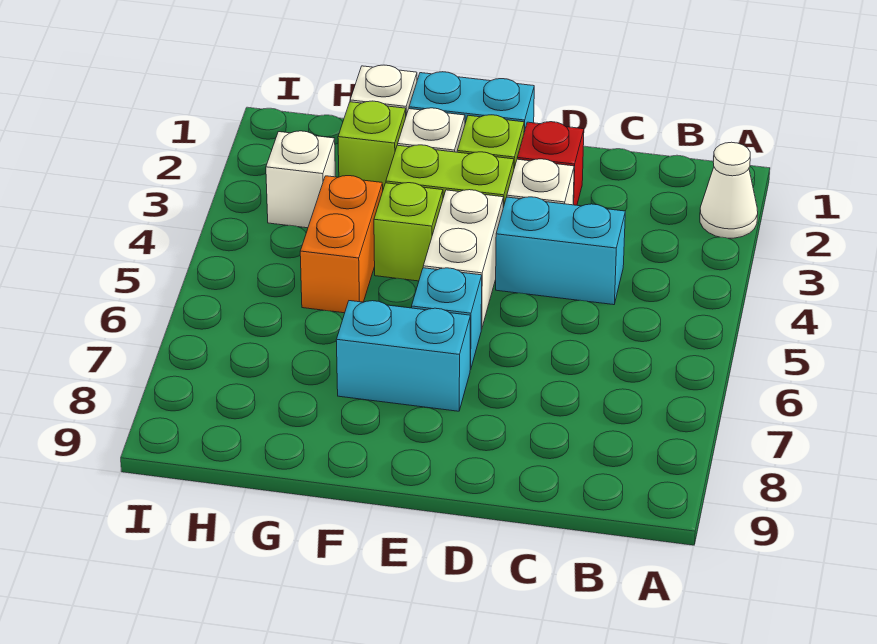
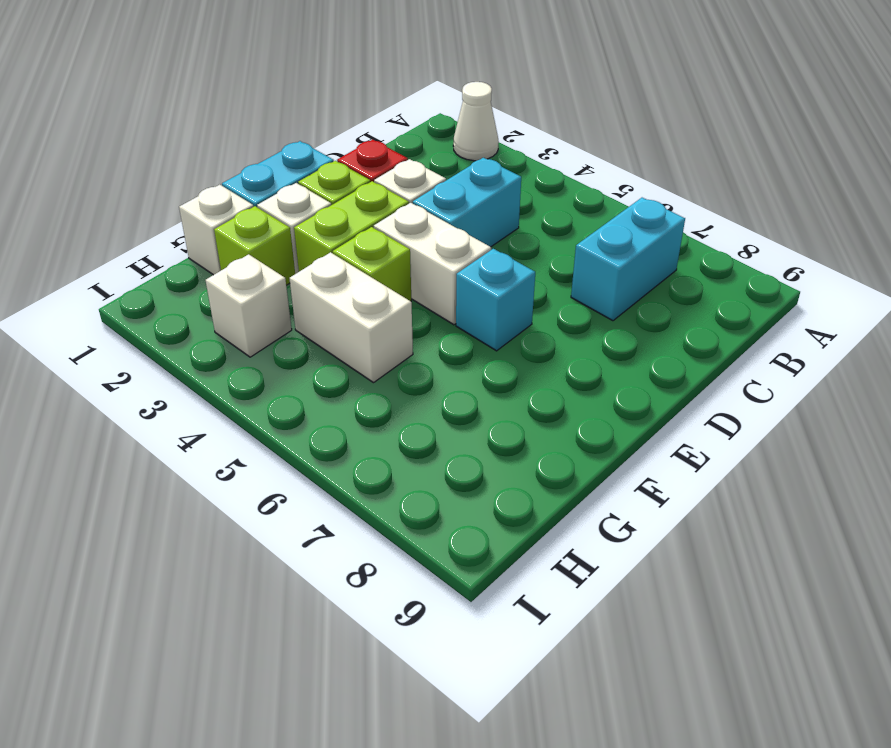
cyan brick E7:F7 level 1 -> cyan brick B7:C7 level 1
orange brick G4:G5 level 1 -> white brick G4:G5 level 1

